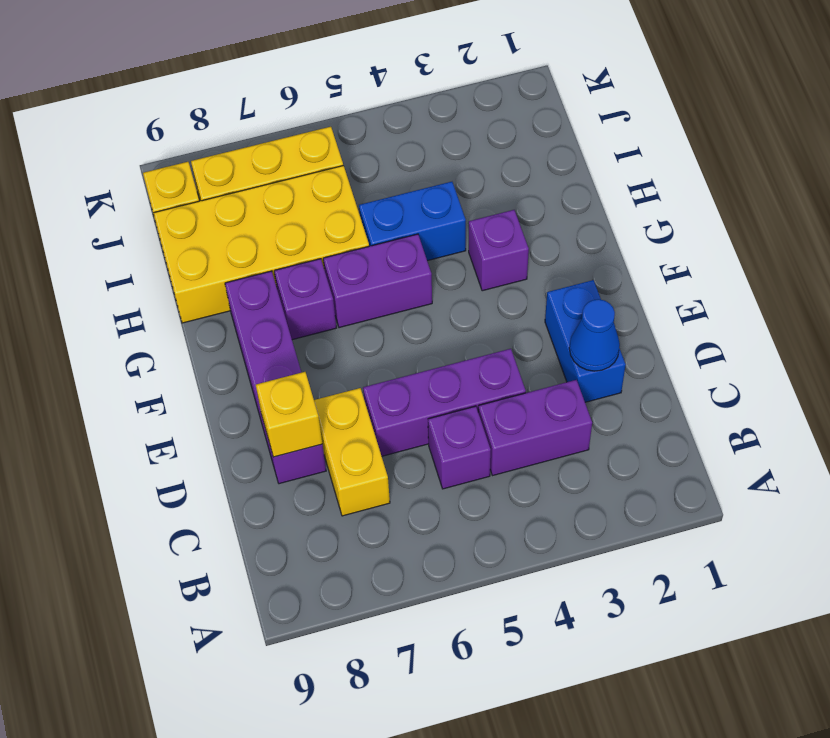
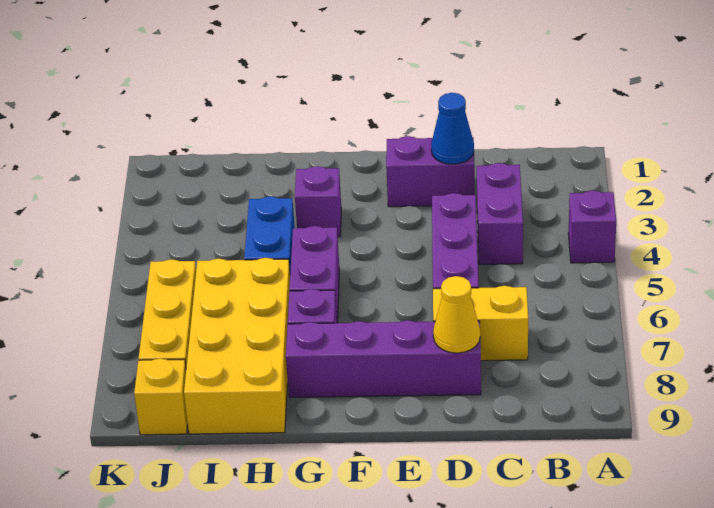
purple brick C5 level 1 -> purple brick A4 level 1
blue brick D2:E2 level 1 -> purple brick D2:E2 level 1
yellow brick D8 level 2 -> yellow cone D8 level 2

